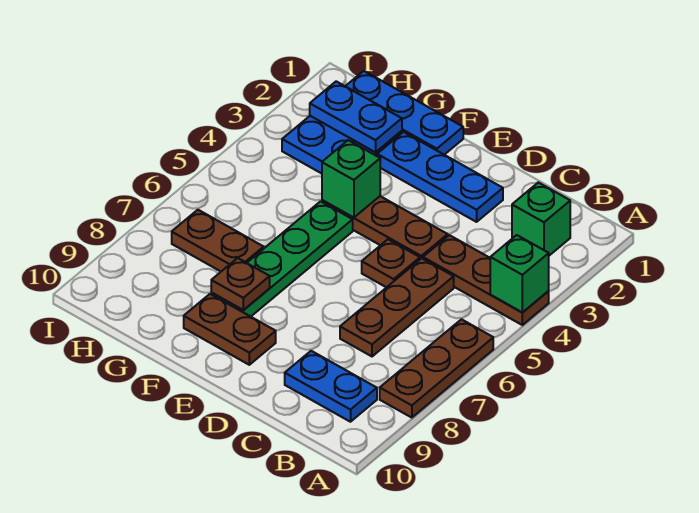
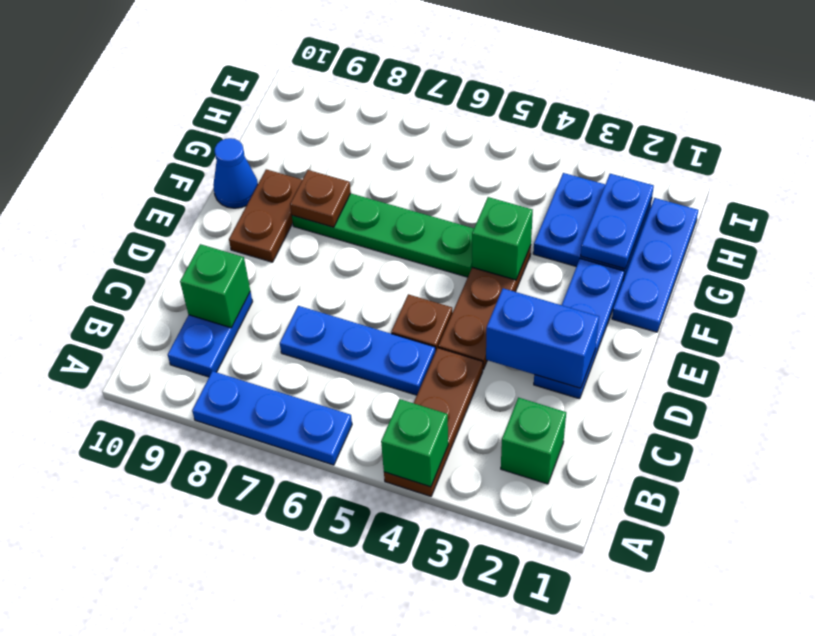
brown plate A6:A8 level 1 -> blue plate A6:A8 level 1
brown plate C5:C7 level 1 -> blue plate C5:C7 level 1
none -> green brick C9 level 2
none -> blue brick D2:D3 level 2
none -> blue cone F10 level 1
brown plate G7:H7 level 1 -> none

